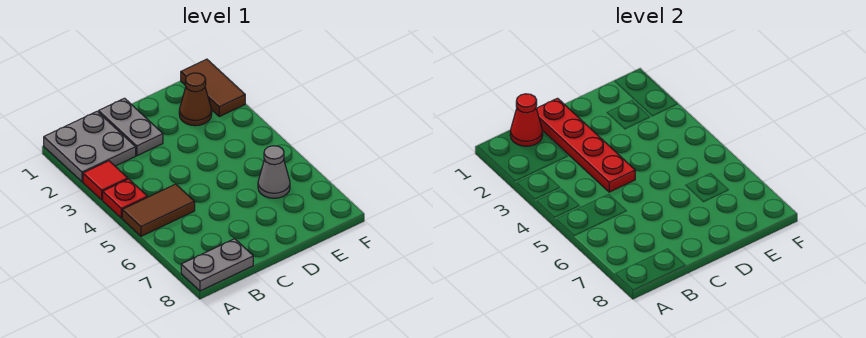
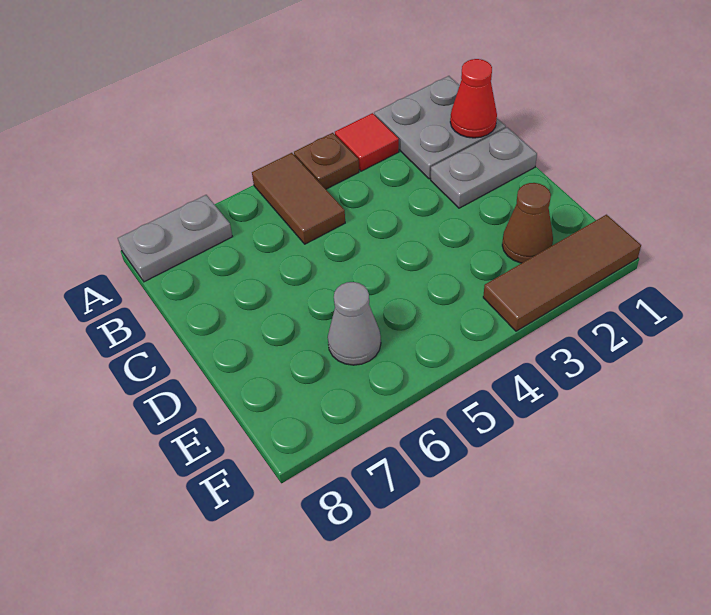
red plate A4 level 1 -> brown plate A4 level 1
grey plate A8:B8 level 1 -> grey plate A7:A8 level 1
red plate C1:C4 level 2 -> none
brown tile F1:F2 level 1 -> brown tile F1:F3 level 1

